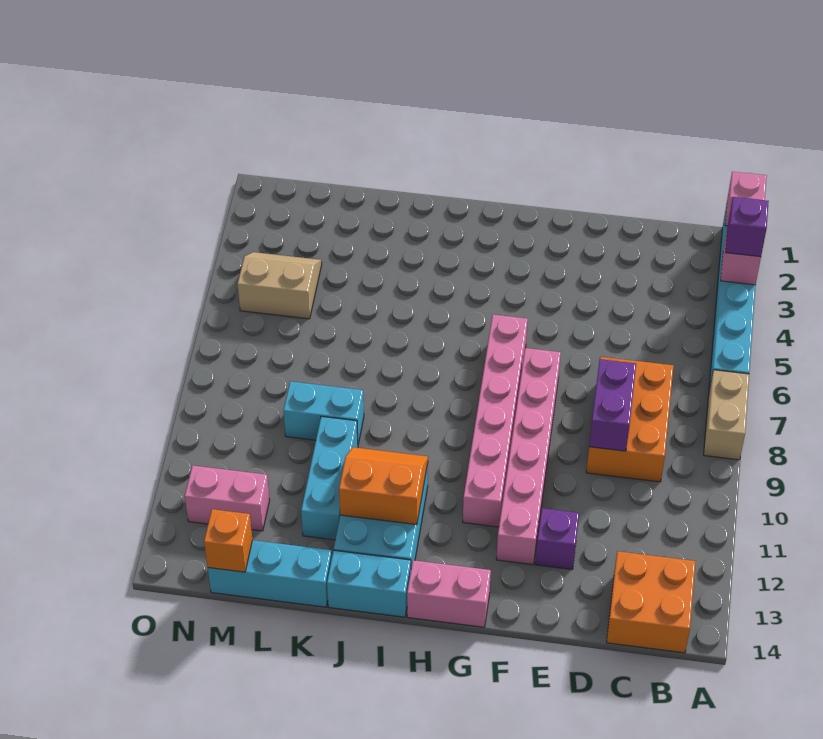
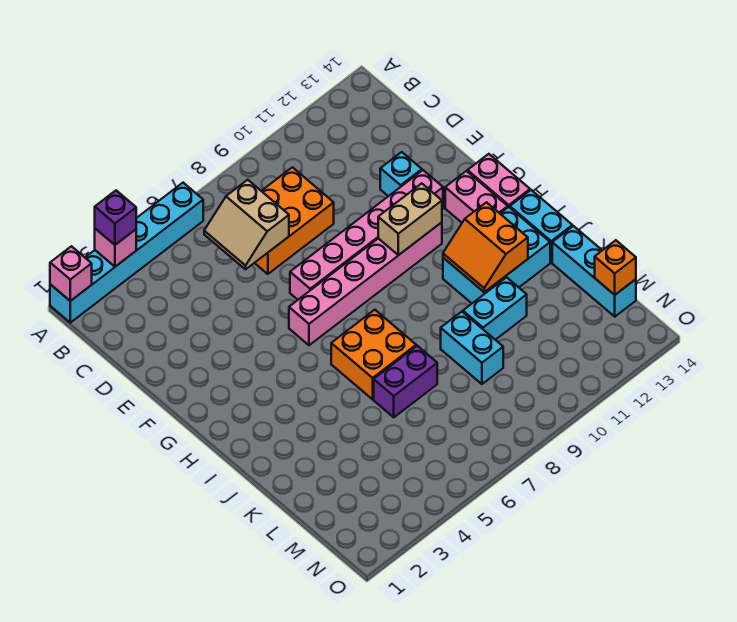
tan brick A7:A8 level 1 -> tan brick G10:G11 level 2
orange brick B13:C14 level 1 -> orange brick I6:J7 level 1
purple brick D8:D9 level 2 -> purple brick K6:K7 level 1
purple brick E12 level 1 -> cyan brick E12 level 1
cyan brick K10:K12 level 1 -> cyan brick K10:K11 level 1
tan slope M4:N5 level 1 top 5 -> tan slope C6:D7 level 2 top 7
pink brick M12:N12 level 1 -> pink brick G13:H13 level 1

